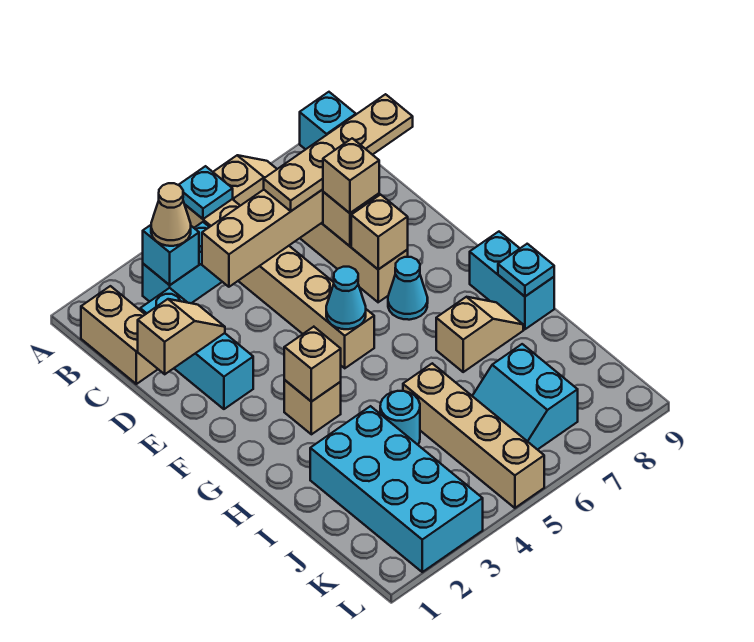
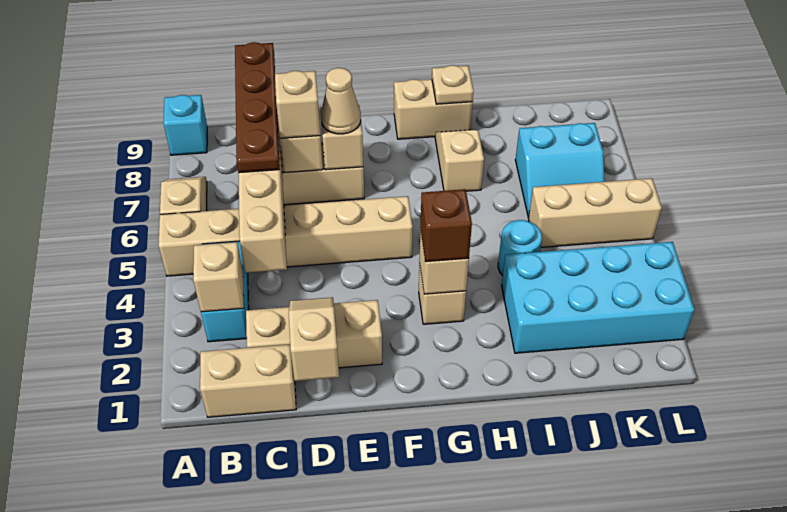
cyan plate A5 level 2 -> none
cyan brick B3 level 2 -> tan brick B3 level 2
tan cone B3 level 3 -> tan cone E7 level 3
cyan brick C2:E2 level 1 -> tan brick C2:E2 level 1
tan plate C6:C9 level 3 -> brown plate C6:C9 level 3
cyan cone F5 level 2 -> none
cyan cone F7 level 1 -> none
none -> brown brick G3 level 3
cyan brick G9:H9 level 1 -> tan brick G9:H9 level 1
cyan plate H9 level 2 -> tan plate H9 level 2
tan brick I5:L5 level 1 -> tan brick J5:L5 level 1

